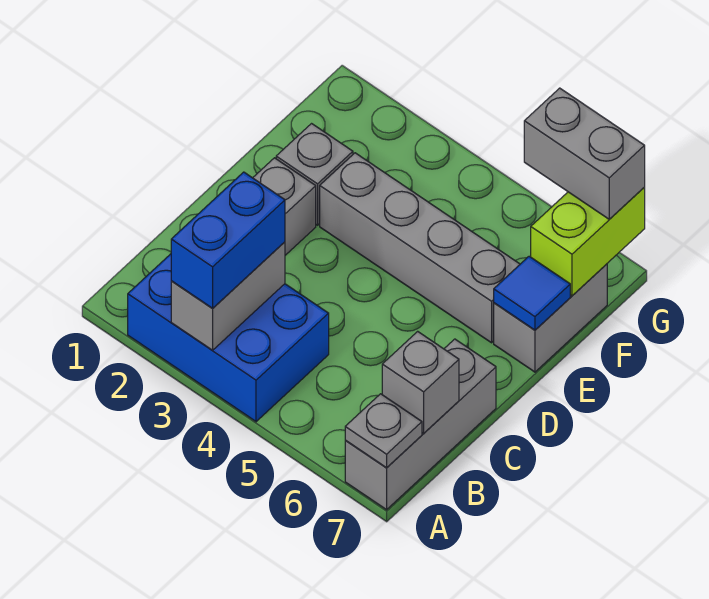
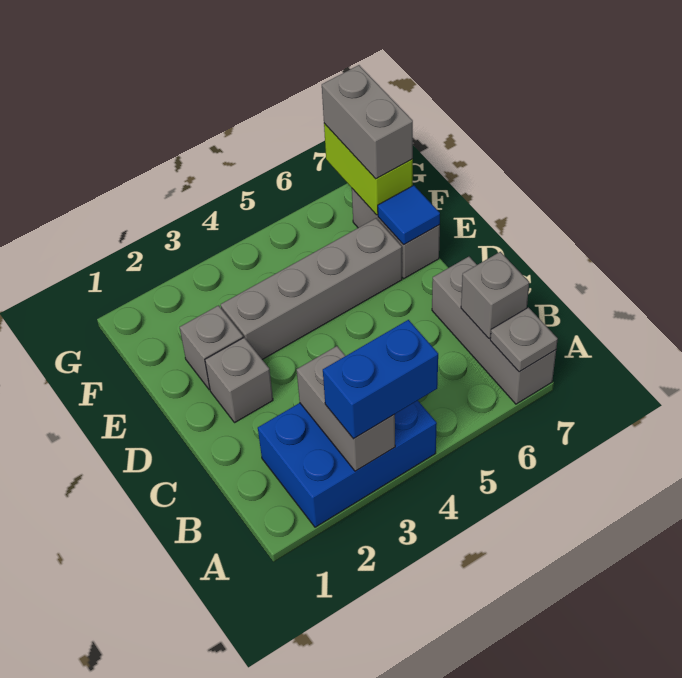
blue brick A3:B3 level 3 -> blue brick A3:A4 level 3
grey brick G6:G7 level 3 -> grey brick F7:G7 level 3

